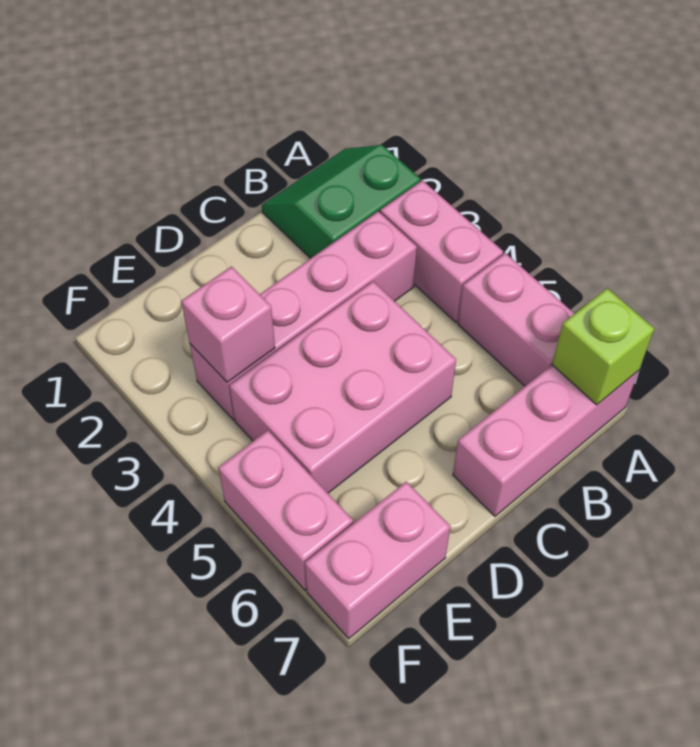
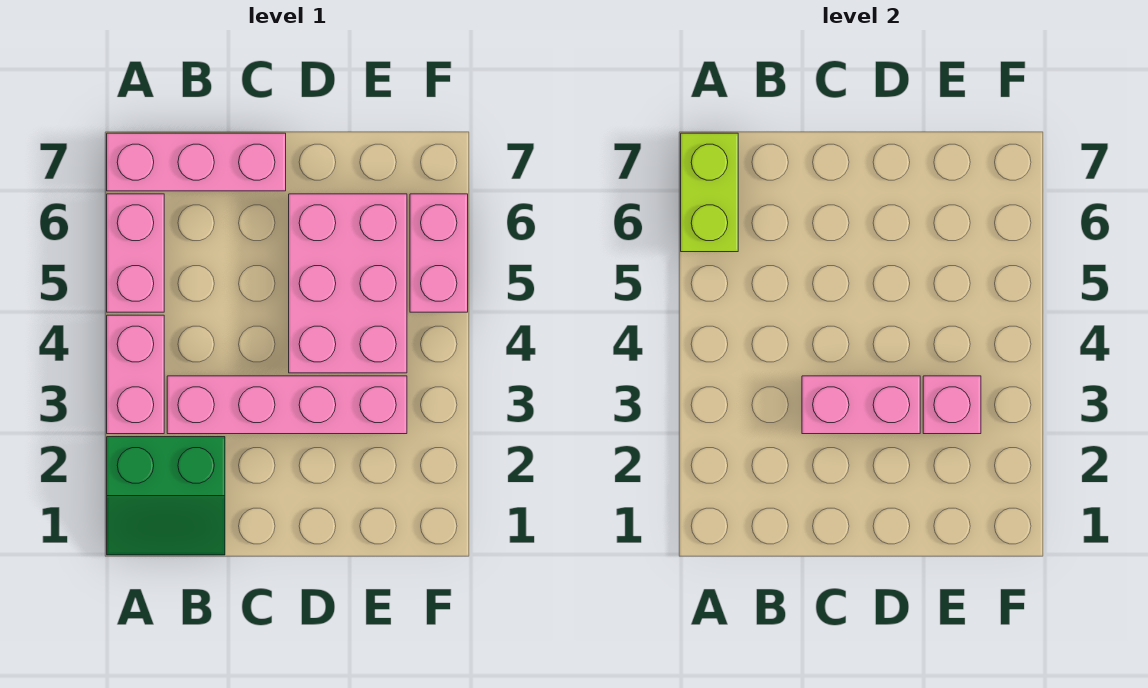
lime brick A7 level 2 -> lime brick A6:A7 level 2
pink brick C4:E5 level 1 -> pink brick D4:E6 level 1
pink brick E7:F7 level 1 -> pink brick C3:D3 level 2

